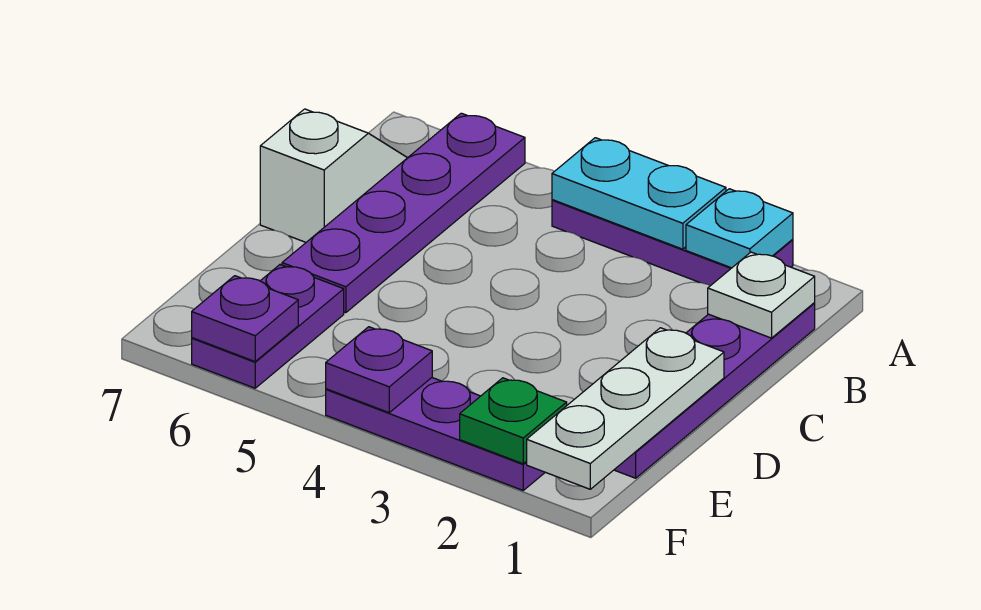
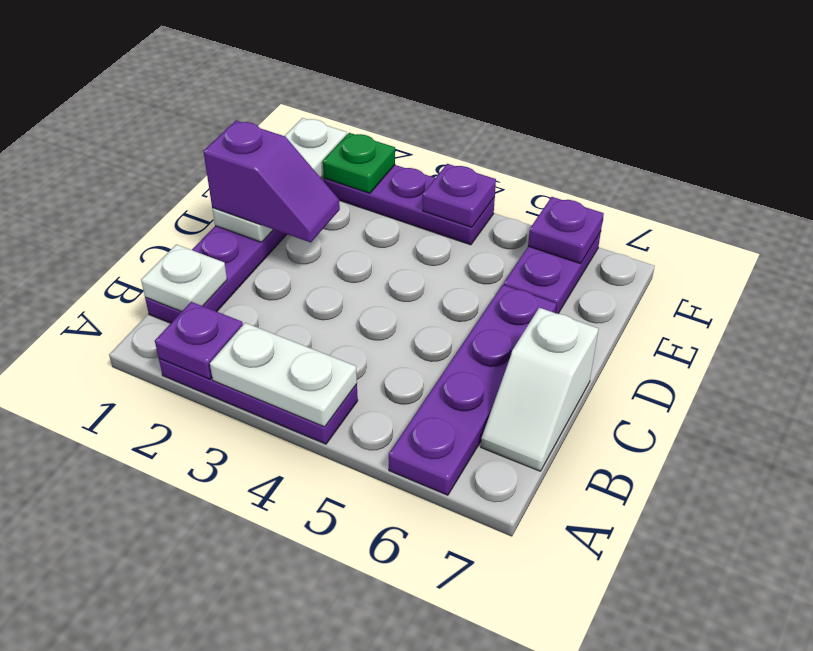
cyan plate A2 level 2 -> purple plate A2 level 2
cyan plate A3:A4 level 2 -> white plate A3:A4 level 2
none -> purple slope D1:D2 level 3 top 1

